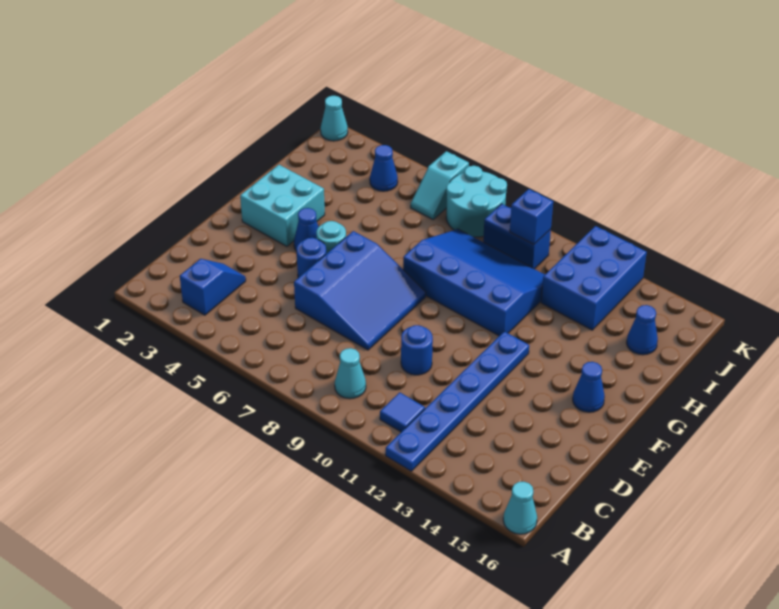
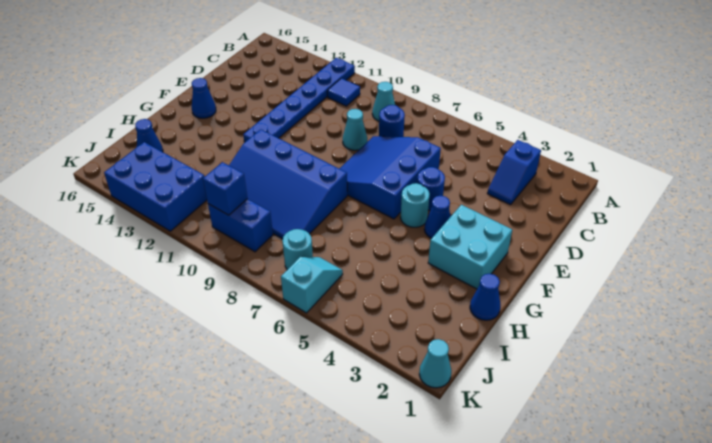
cyan cone A16 level 1 -> cyan cone D9 level 1
blue round brick D10 level 1 -> blue round brick C8 level 1
blue brick I12:K13 level 1 -> blue brick J12:K14 level 1
blue cone J4 level 1 -> blue cone H1 level 1
cyan round brick J7:K8 level 1 -> cyan round brick J7 level 1

